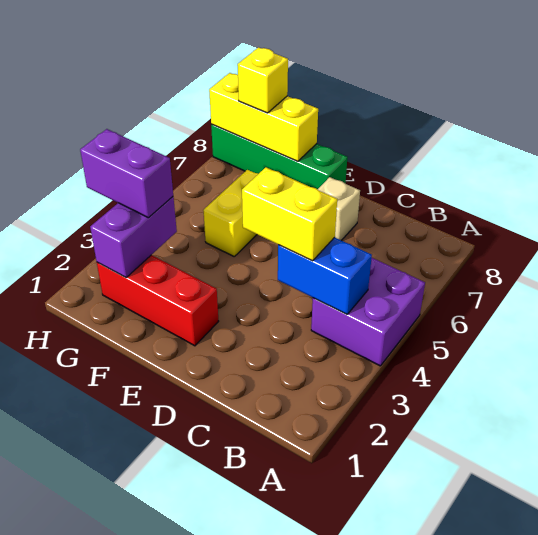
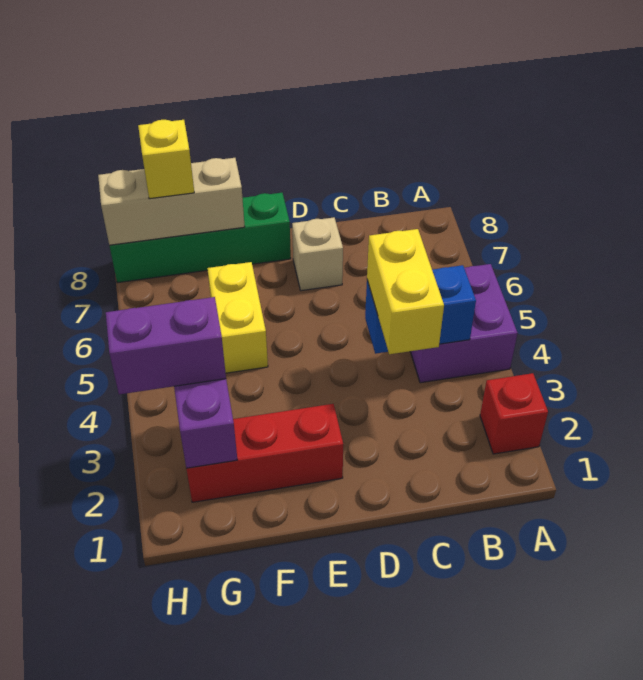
none -> red brick A2 level 1
yellow brick C4:D4 level 3 -> yellow brick C3:C4 level 3
yellow brick F8:H8 level 2 -> tan brick F8:H8 level 2

